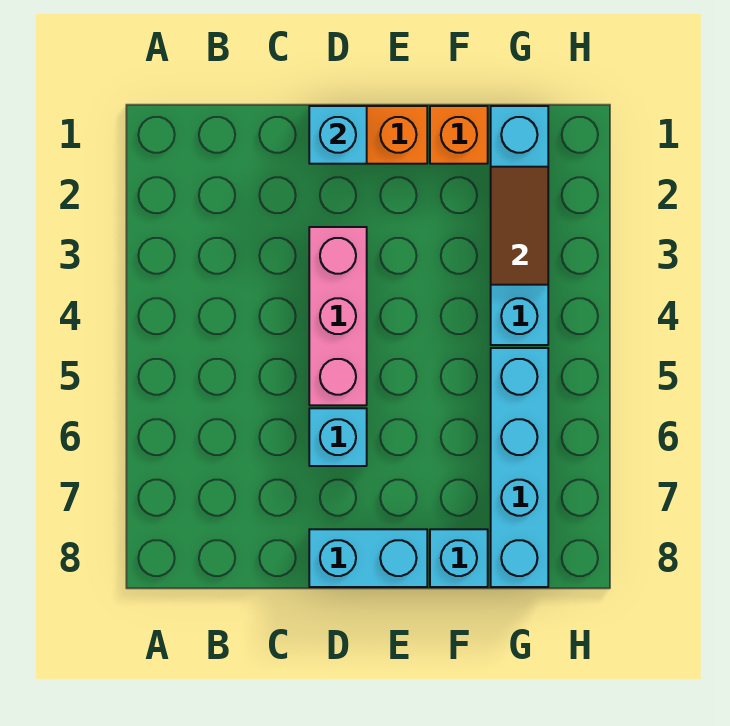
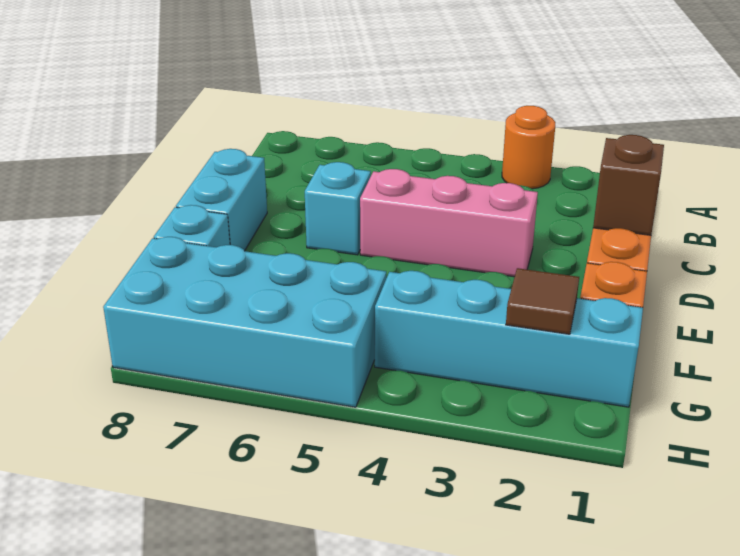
none -> orange round brick A3 level 1
cyan brick D1 level 2 -> brown brick D1 level 2
brown tile G2:G3 level 2 -> brown tile G2 level 2
cyan brick G5:G8 level 1 -> cyan brick G5:H8 level 1

